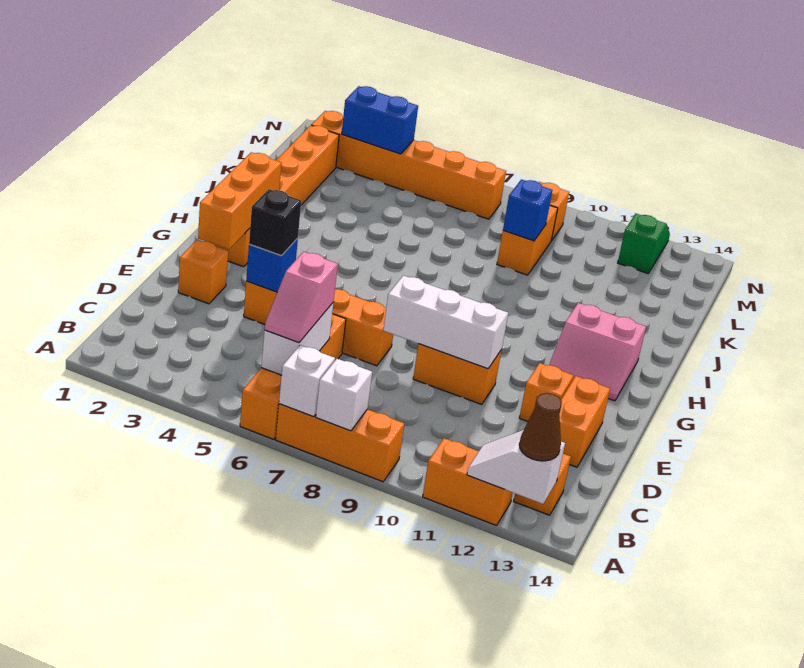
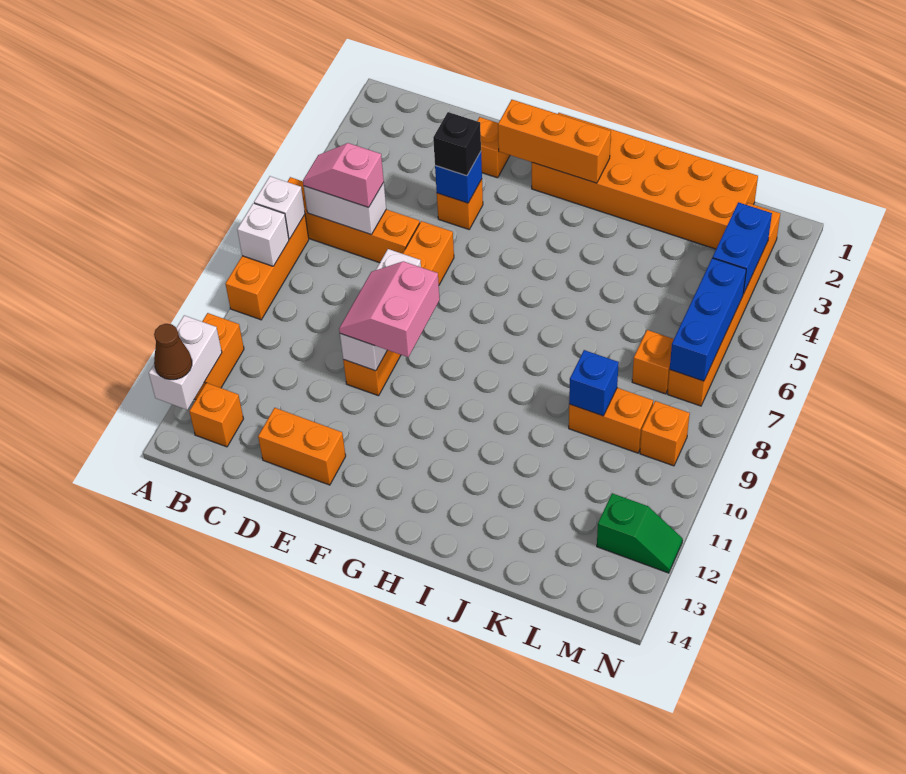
white slope A12:A13 level 2 top 13 -> white brick A12:A13 level 2
orange brick E12 level 1 -> orange brick L7 level 1
orange brick G2:L2 level 1 -> orange brick G1:L2 level 1
pink slope G12:H13 level 1 top H -> pink slope E9:F10 level 3 top F
none -> blue brick M5:M7 level 2

